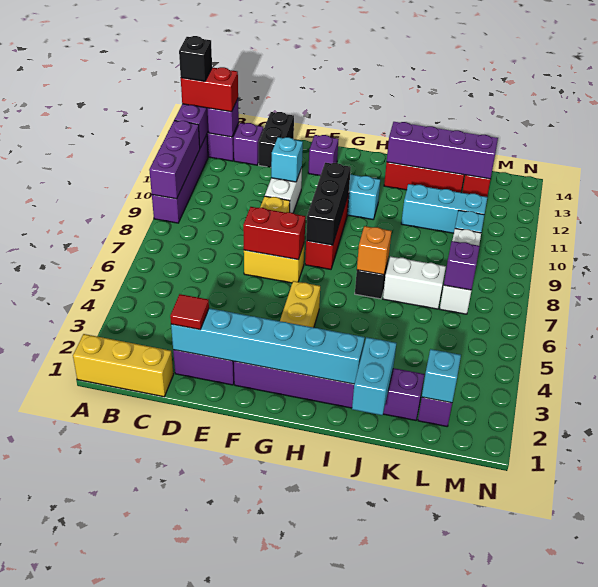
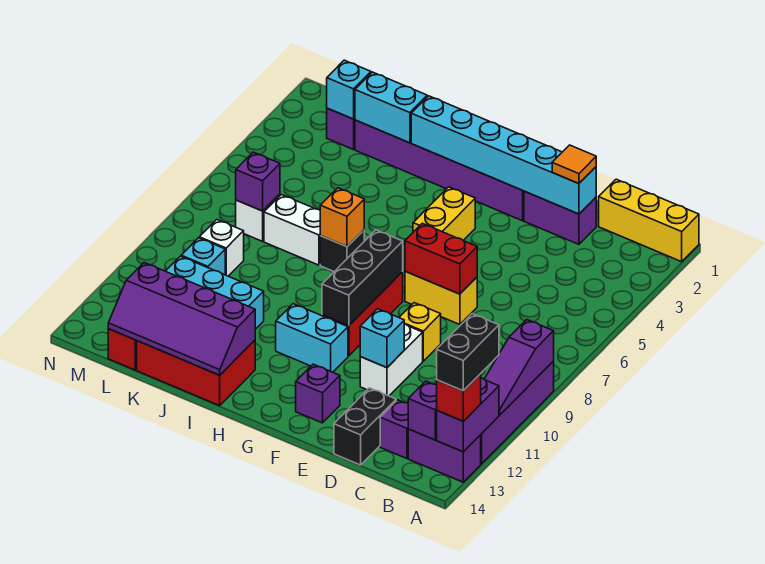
purple brick A9:A11 level 2 -> purple slope A9:A11 level 2 top 9
red brick A13:B13 level 3 -> red brick A13 level 3
black brick A13 level 4 -> black brick A12:A13 level 4
red tile D2 level 3 -> orange tile D2 level 3
cyan brick J1:J2 level 2 -> cyan brick J2:K2 level 2

